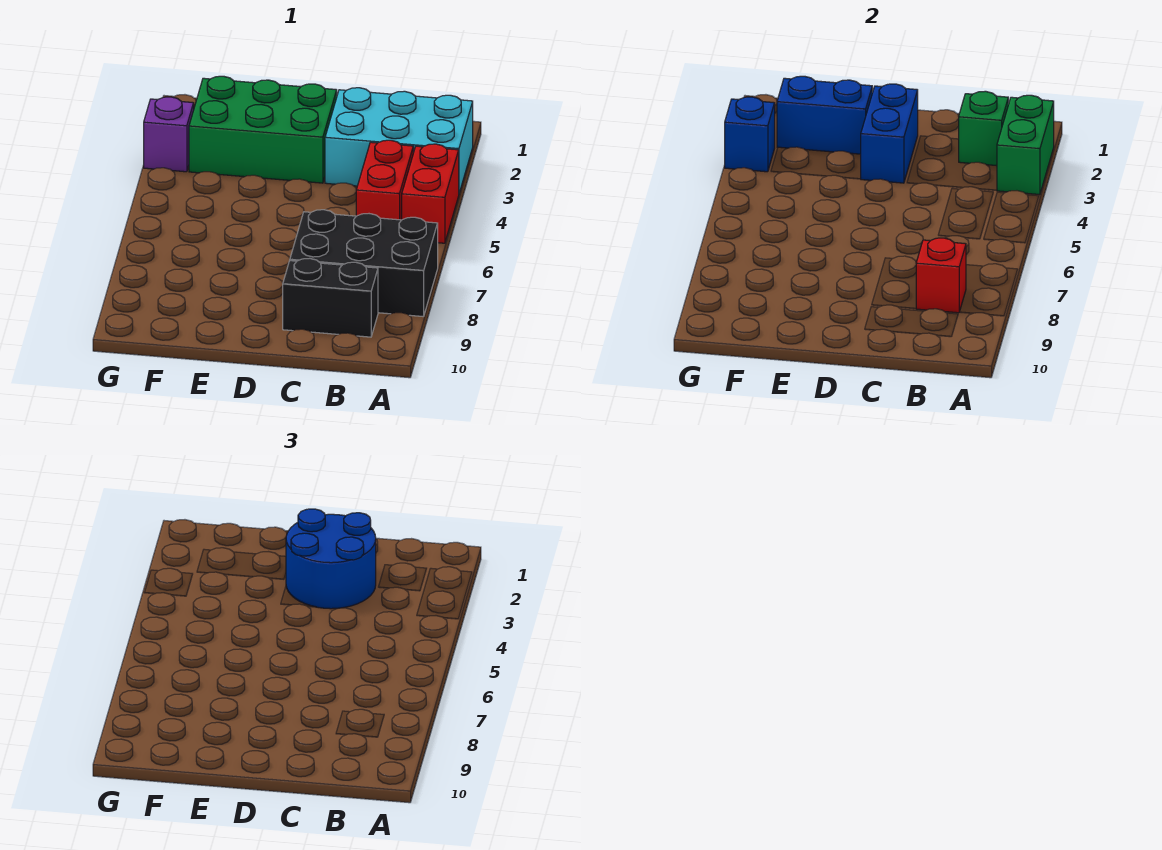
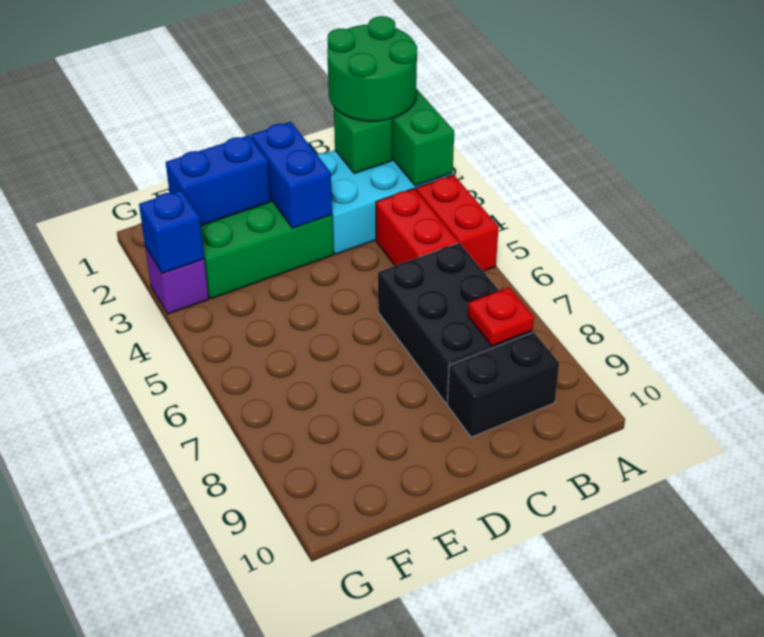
none -> green round brick A1:B2 level 3
black brick A7:C8 level 1 -> black brick B6:C8 level 1
red brick B8 level 2 -> red plate B8 level 2
blue round brick C2:D3 level 3 -> none

